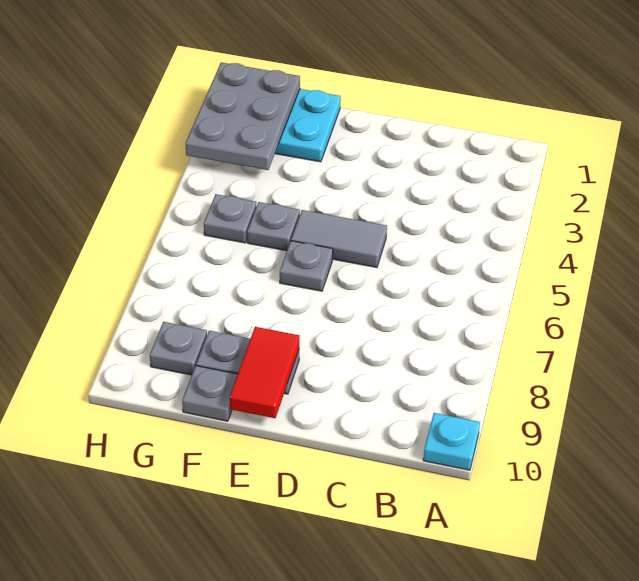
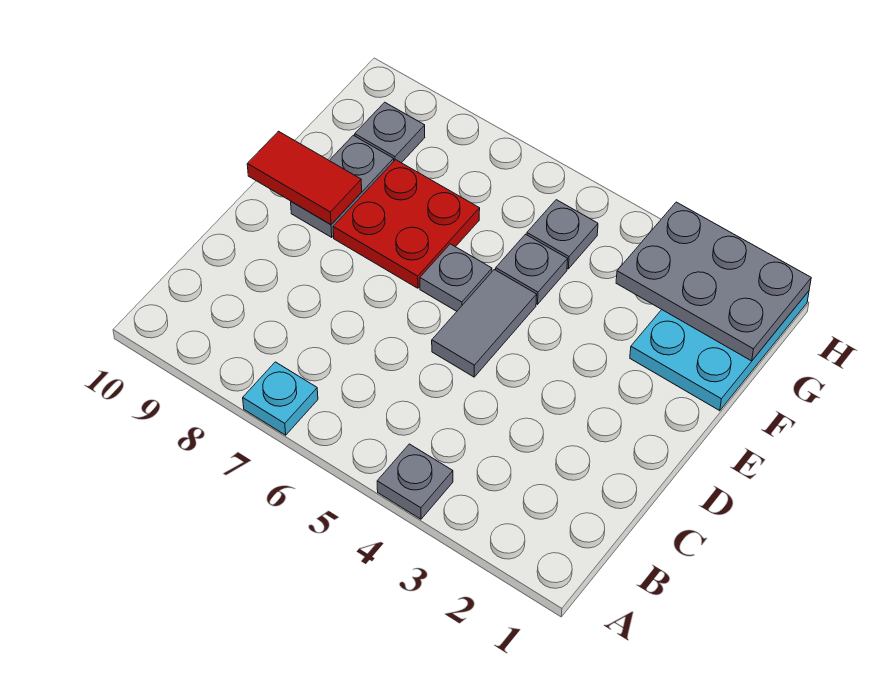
cyan plate A10 level 1 -> cyan plate A7 level 1
none -> red plate E7:F8 level 1
grey plate F10 level 1 -> grey plate A4 level 1

